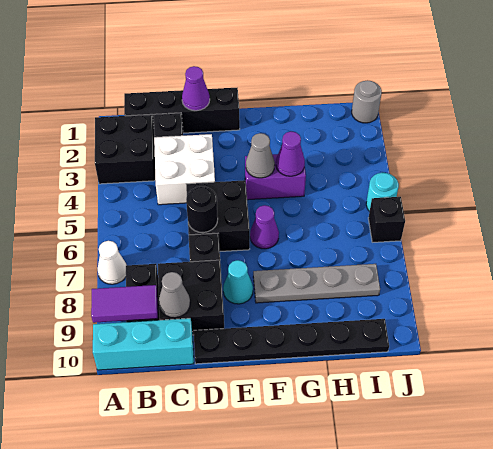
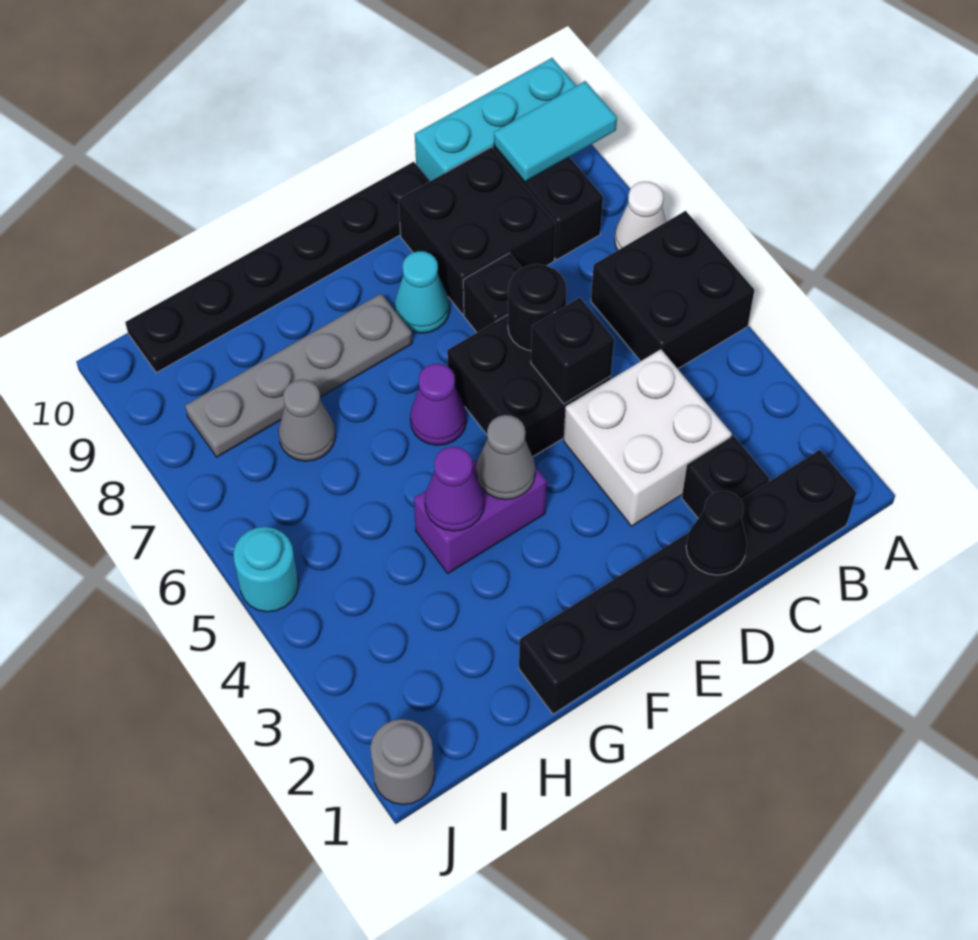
black brick A2:B3 level 1 -> black brick A5:B6 level 1
purple tile A9:B9 level 2 -> cyan tile A9:B9 level 2
black brick B1:E1 level 1 -> black brick B1:G1 level 1
grey cone C9 level 2 -> grey cone H7 level 1
purple cone D1 level 2 -> black cone D1 level 2
black brick J6 level 1 -> black brick D5 level 2

